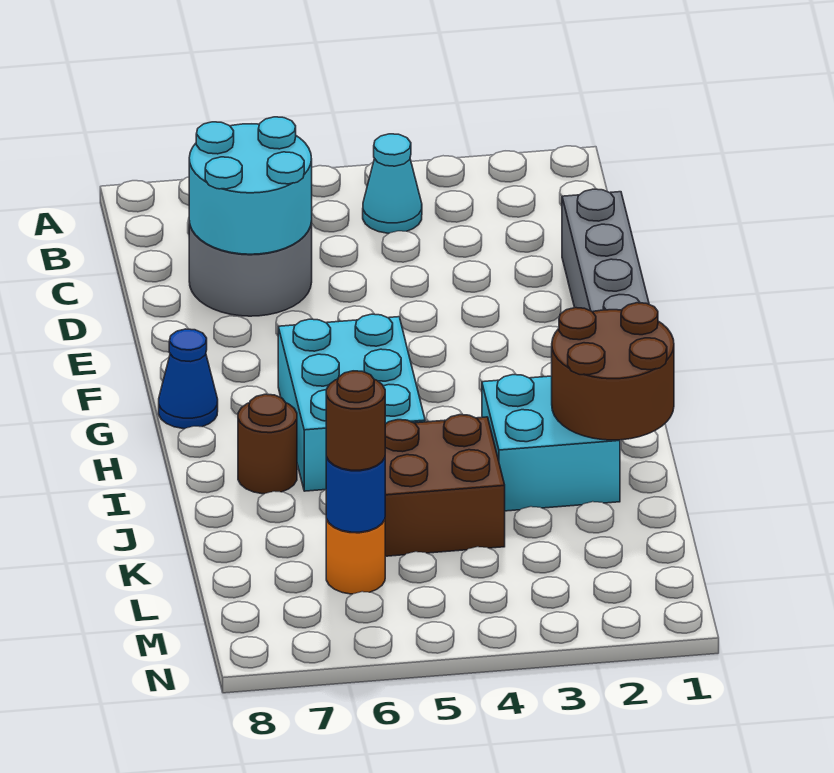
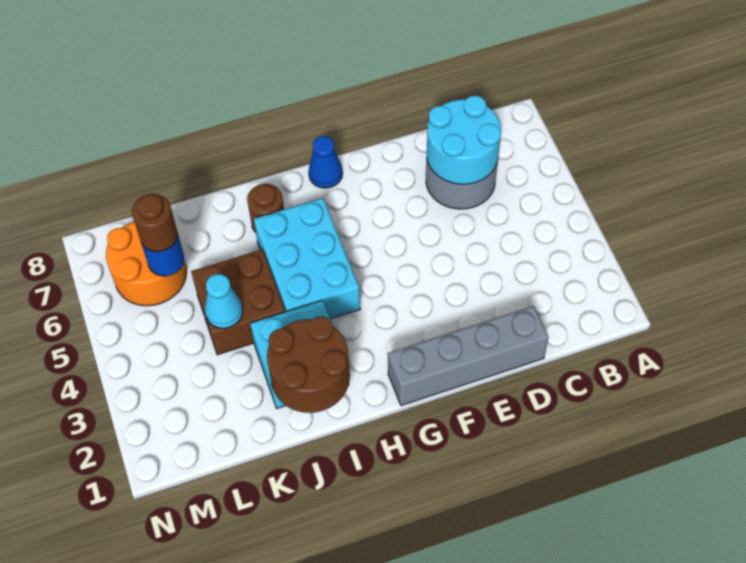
cyan cone B4 level 1 -> cyan cone K4 level 2
cyan brick G5:I6 level 1 -> cyan brick H4:I6 level 1
orange round brick L6 level 1 -> orange round brick L6:M7 level 1

